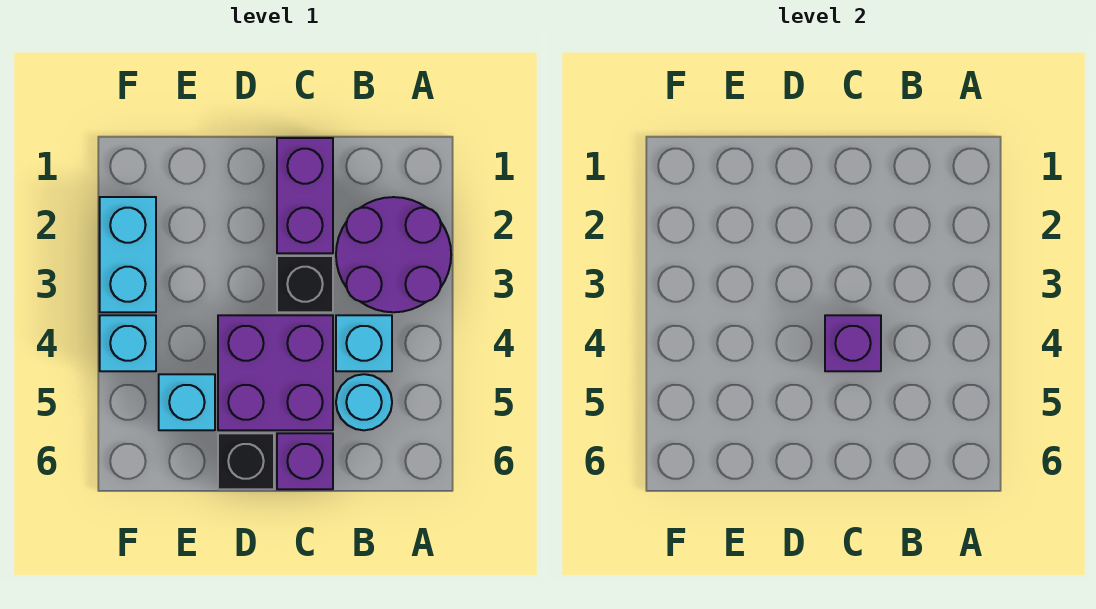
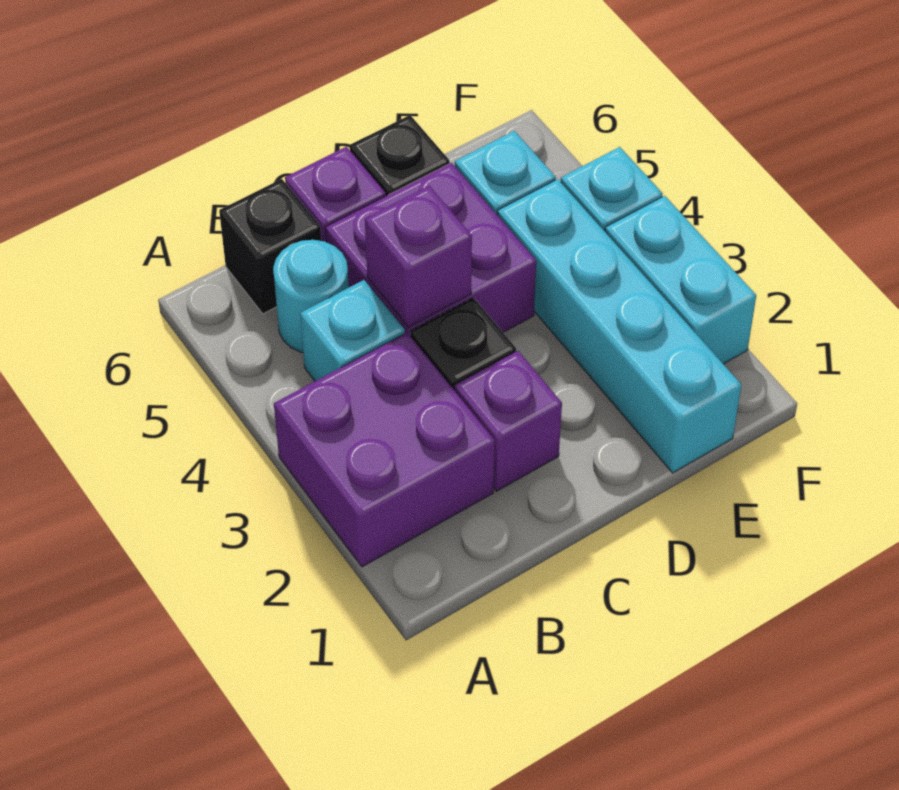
purple round brick A2:B3 level 1 -> purple brick A2:B3 level 1
none -> black brick B6 level 1
purple brick C1:C2 level 1 -> purple brick C2 level 1
none -> cyan brick E1:E4 level 1

